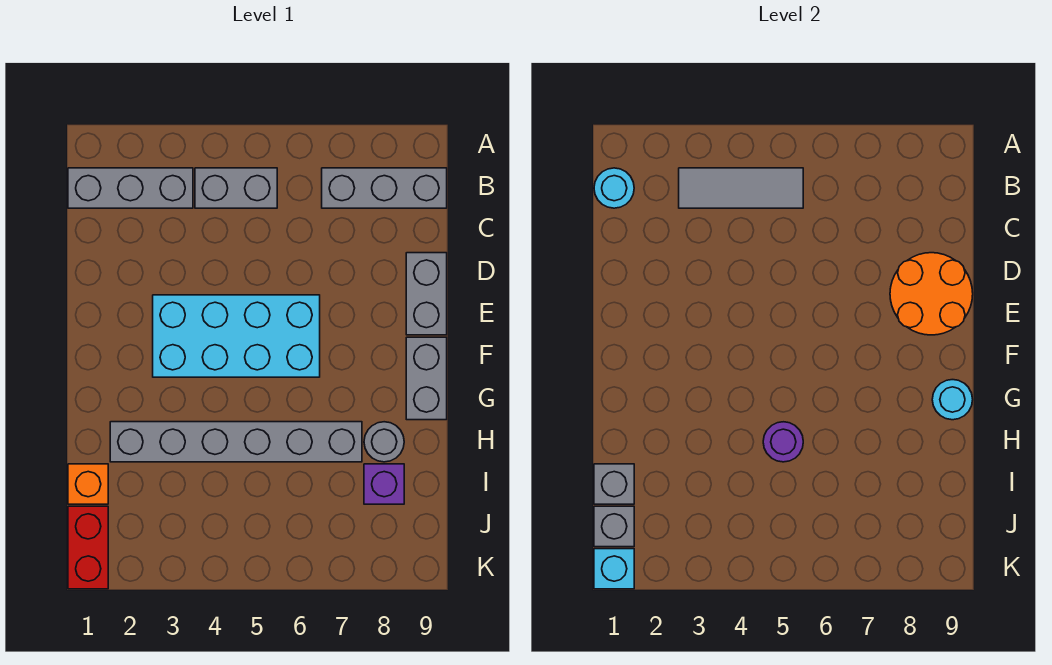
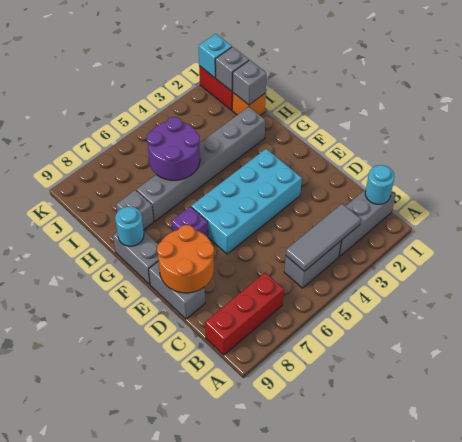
grey brick B7:B9 level 1 -> red brick B7:B9 level 1
purple round brick H5 level 2 -> purple round brick H5:I6 level 2
grey round brick H8 level 1 -> grey brick H8 level 1
purple brick I8 level 1 -> purple brick F7 level 1

